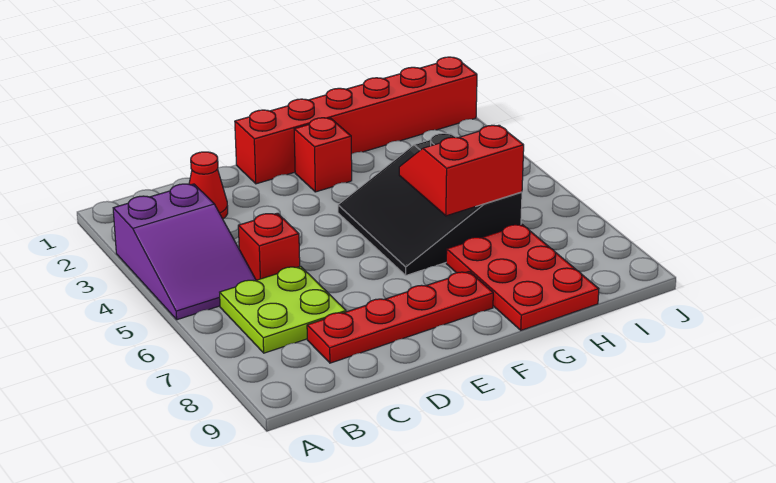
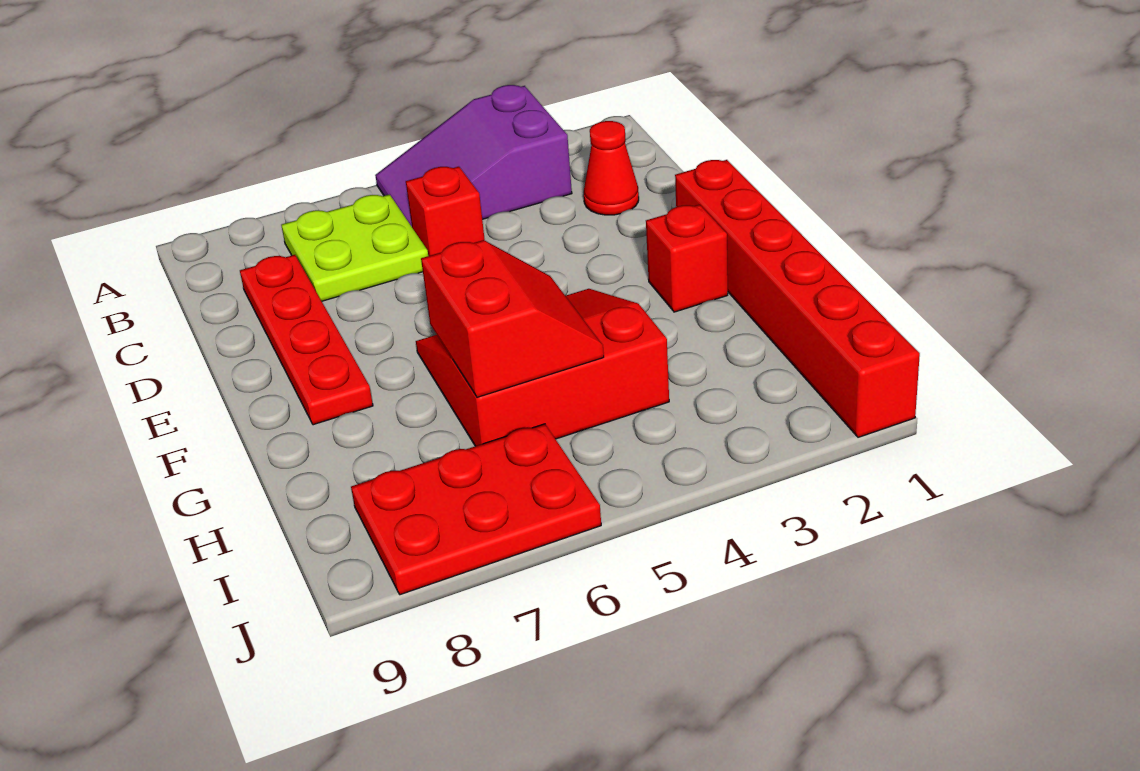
black slope F4:H6 level 1 top H -> red slope F4:H6 level 1 top H
red plate G7:H9 level 1 -> red plate I6:J8 level 1

